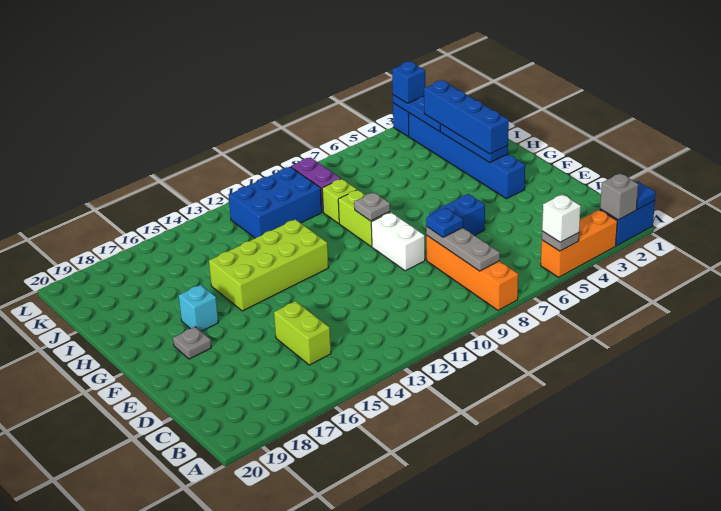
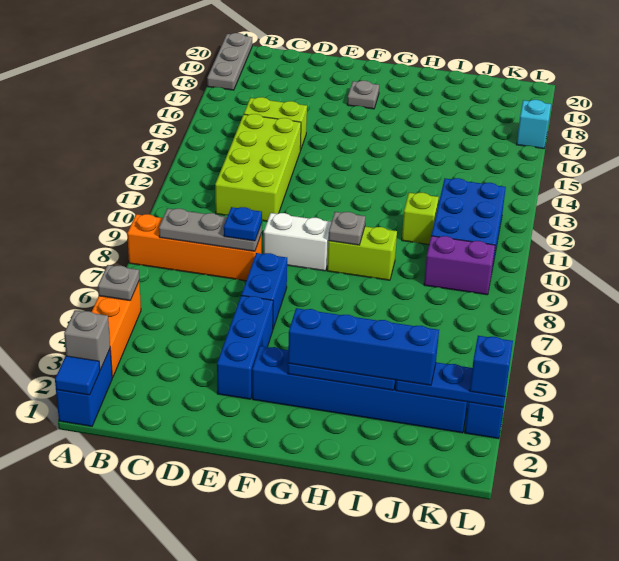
white brick A5 level 3 -> none
none -> grey plate A18:A20 level 1
none -> blue brick E3:E5 level 1
lime brick G12:H15 level 1 -> lime brick C11:D14 level 1
cyan brick G17 level 1 -> cyan brick L17 level 1
lime brick I9 level 1 -> lime brick I11 level 1

